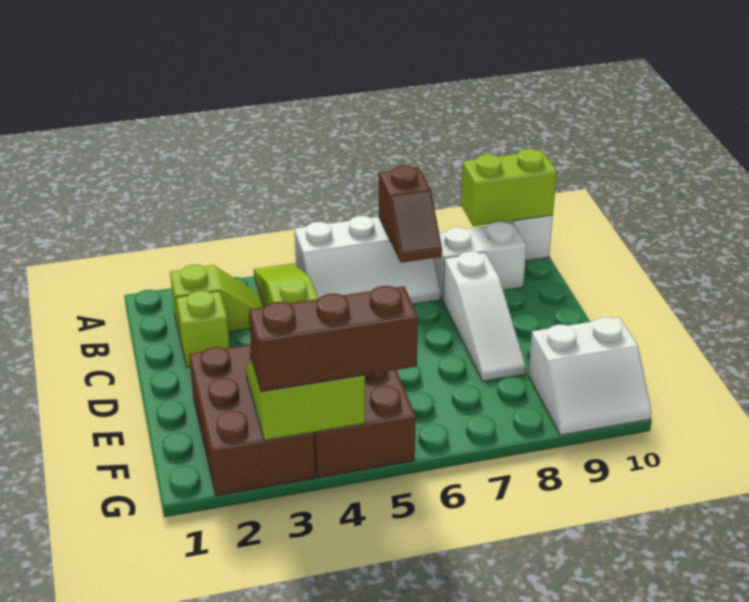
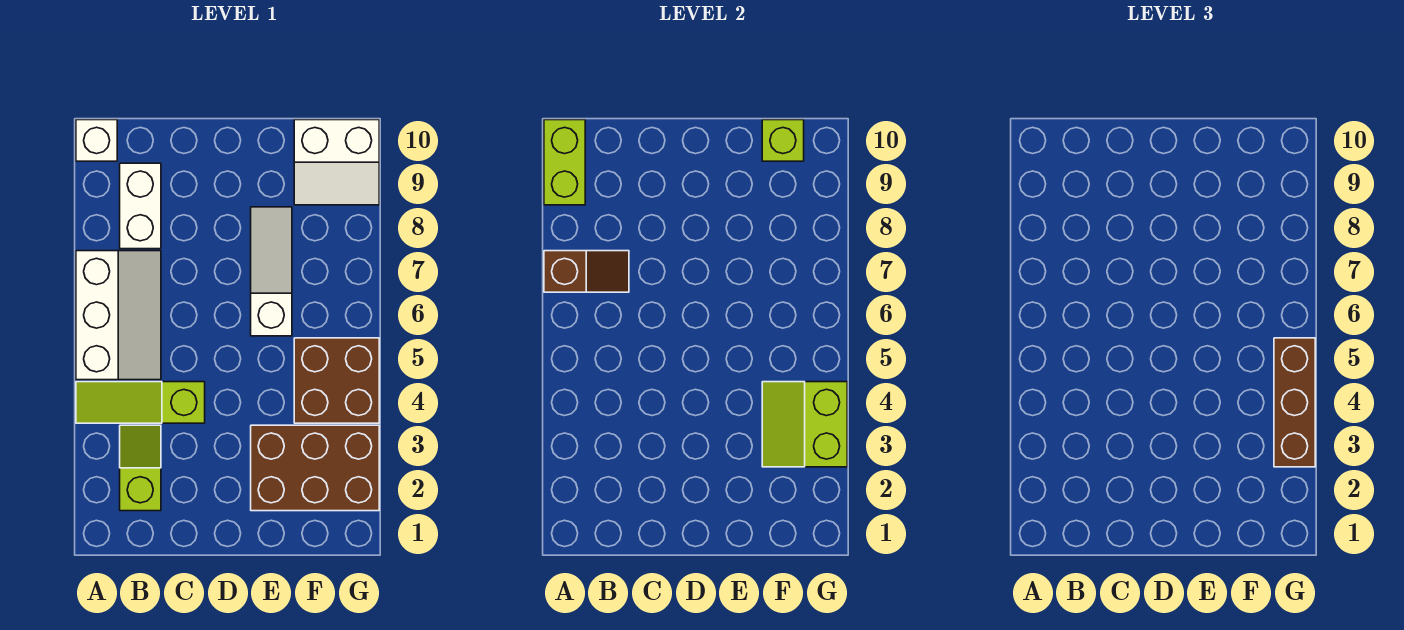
lime brick C2 level 1 -> lime brick F10 level 2
white slope C8:E8 level 1 top C -> white slope E6:E8 level 1 top 6
white slope F9:G10 level 1 top F -> white slope F9:G10 level 1 top 10

